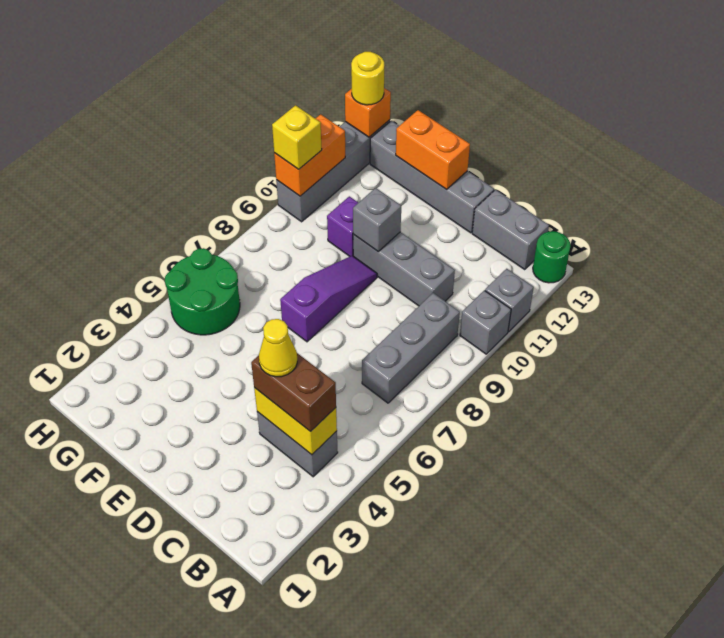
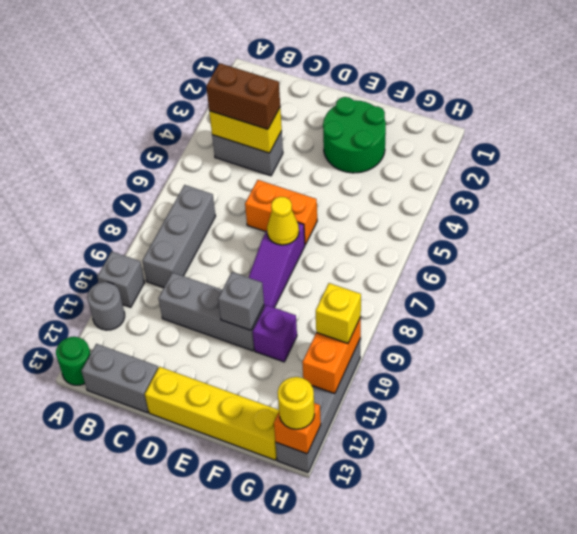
grey brick A11 level 1 -> grey round brick A11 level 1
yellow cone C4 level 4 -> yellow cone E7 level 2
grey brick D13:G13 level 1 -> yellow brick D13:G13 level 1
orange brick E13:F13 level 2 -> orange brick D6:E6 level 1
green round brick G5:H6 level 1 -> green round brick E2:F3 level 1

